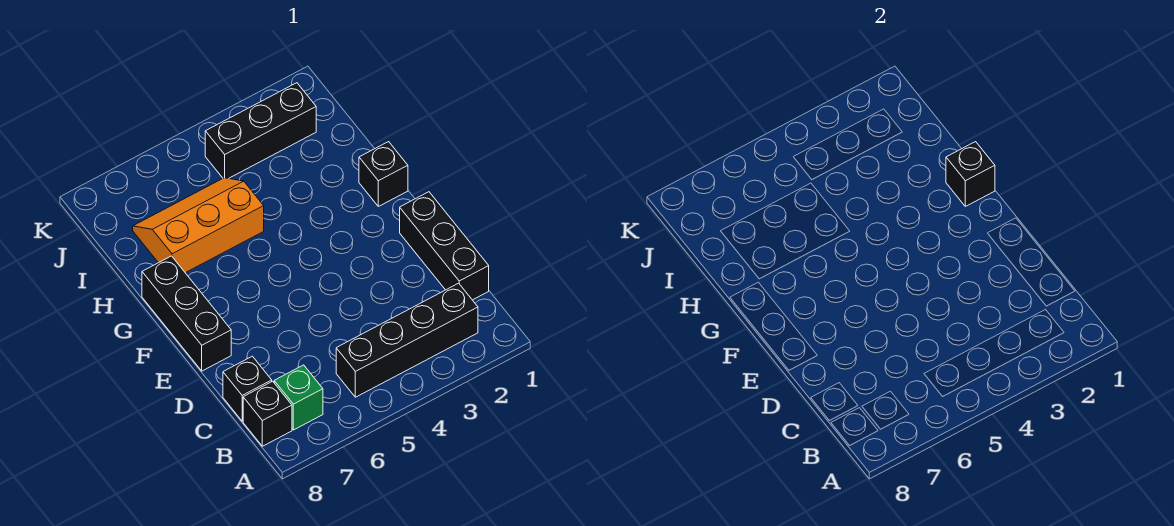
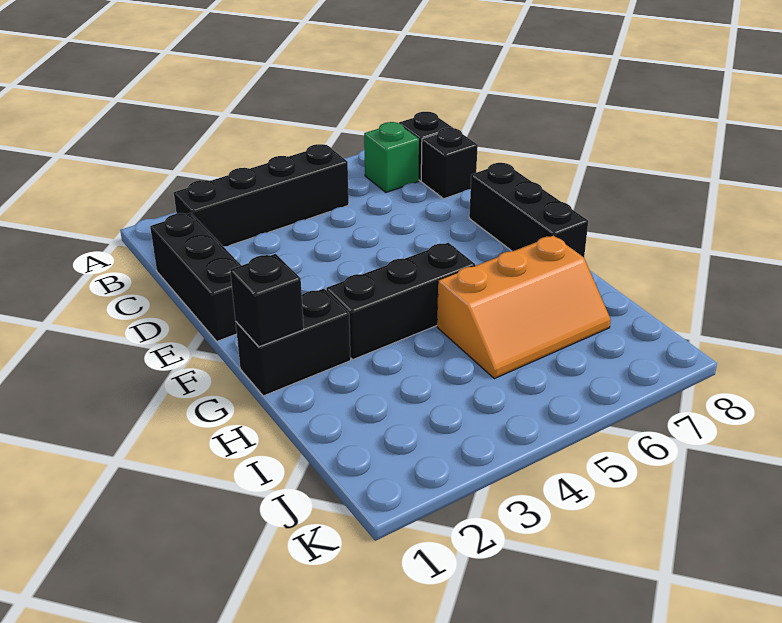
black brick G1 level 1 -> black brick G1:G2 level 1
black brick J2:J4 level 1 -> black brick G3:G5 level 1

